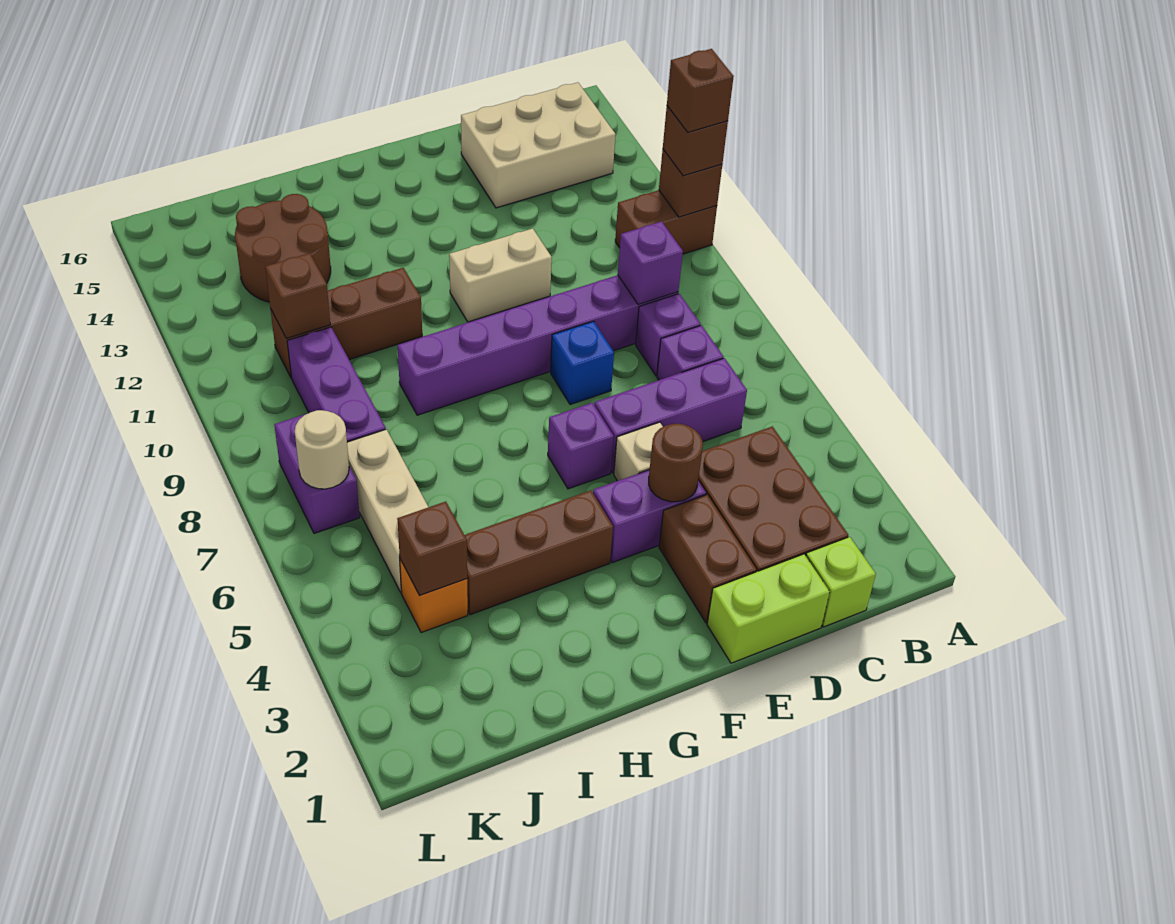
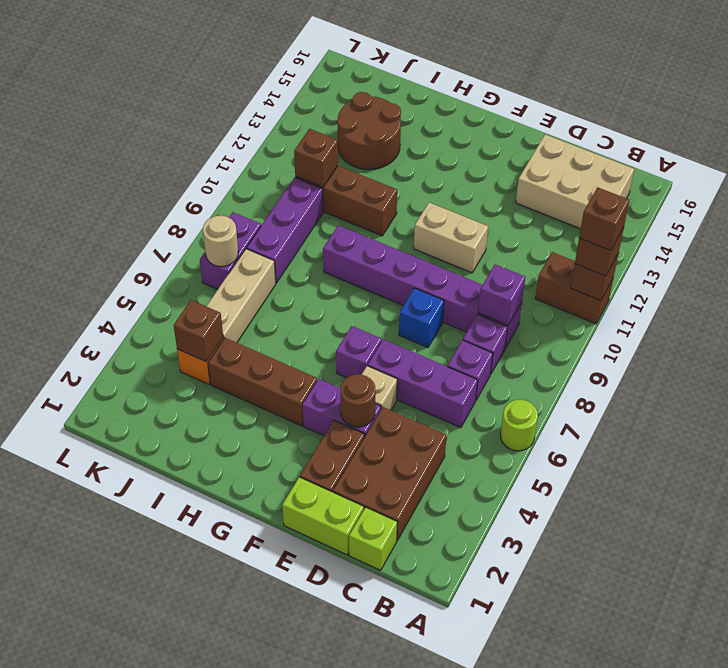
none -> lime round brick A6 level 1

